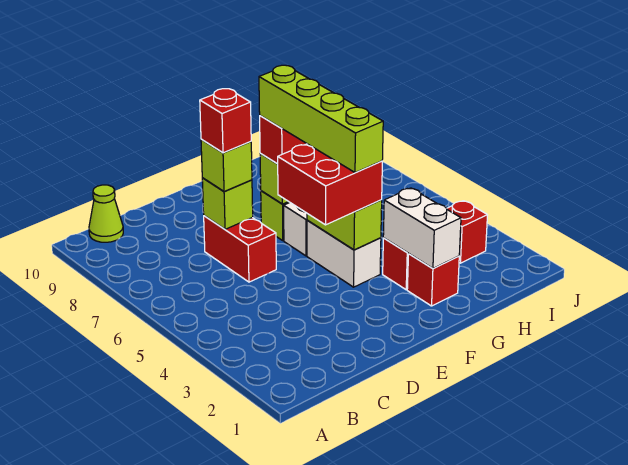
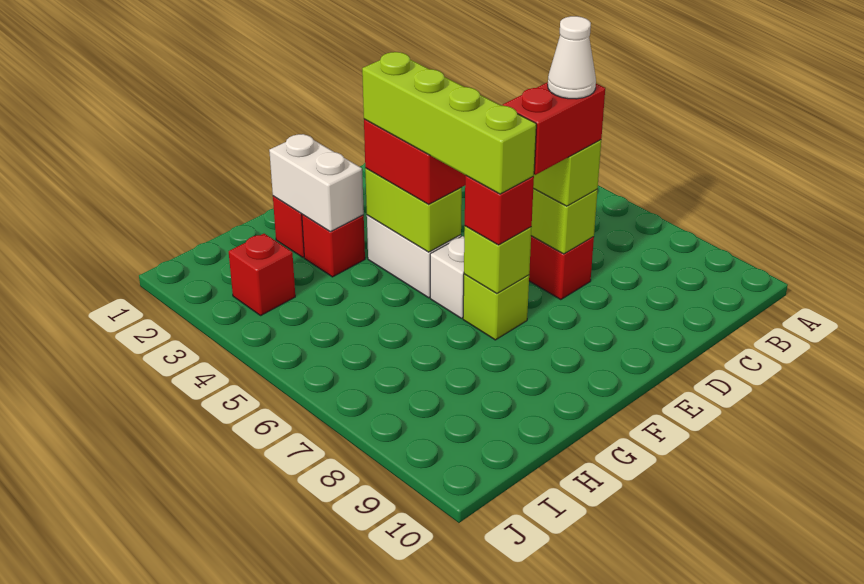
lime cone B10 level 1 -> none
red brick D7 level 4 -> red brick D7:E7 level 4
none -> white cone D7 level 5

